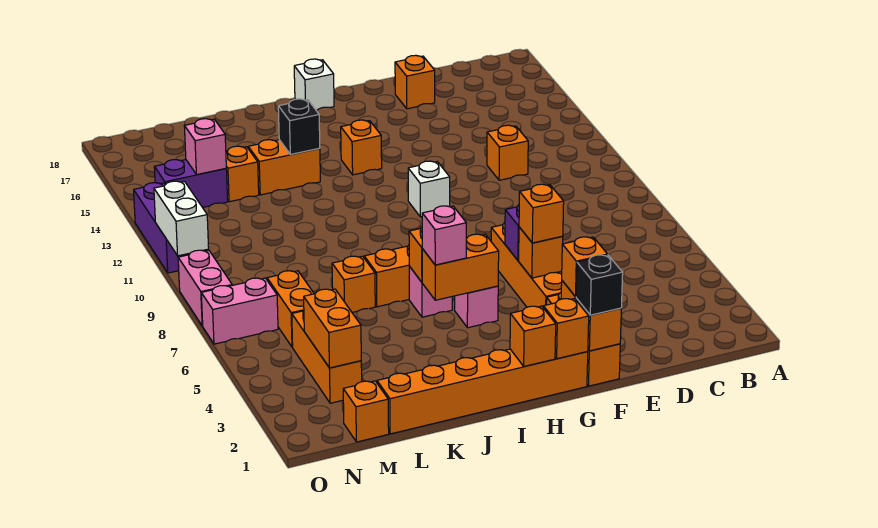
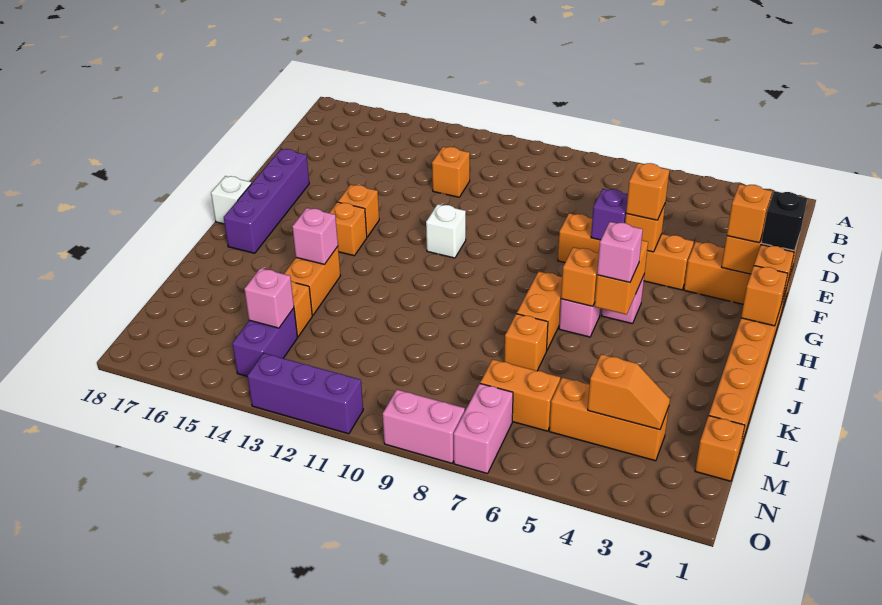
orange brick E17 level 1 -> orange brick G14 level 1
none -> purple brick F17:I17 level 1
black brick J14 level 2 -> pink brick J14 level 2
orange brick M3:M4 level 2 -> orange slope M3:M4 level 2 top 4
white brick O10:O11 level 2 -> none

